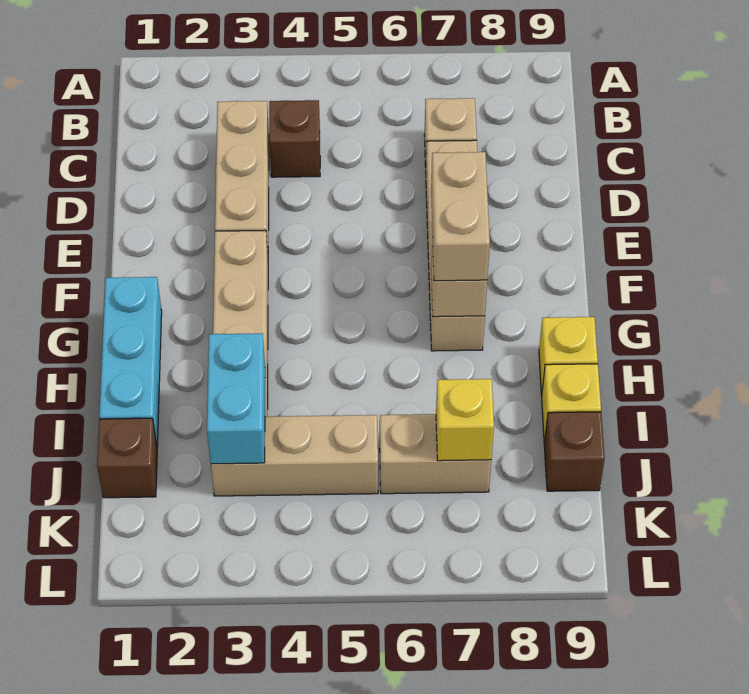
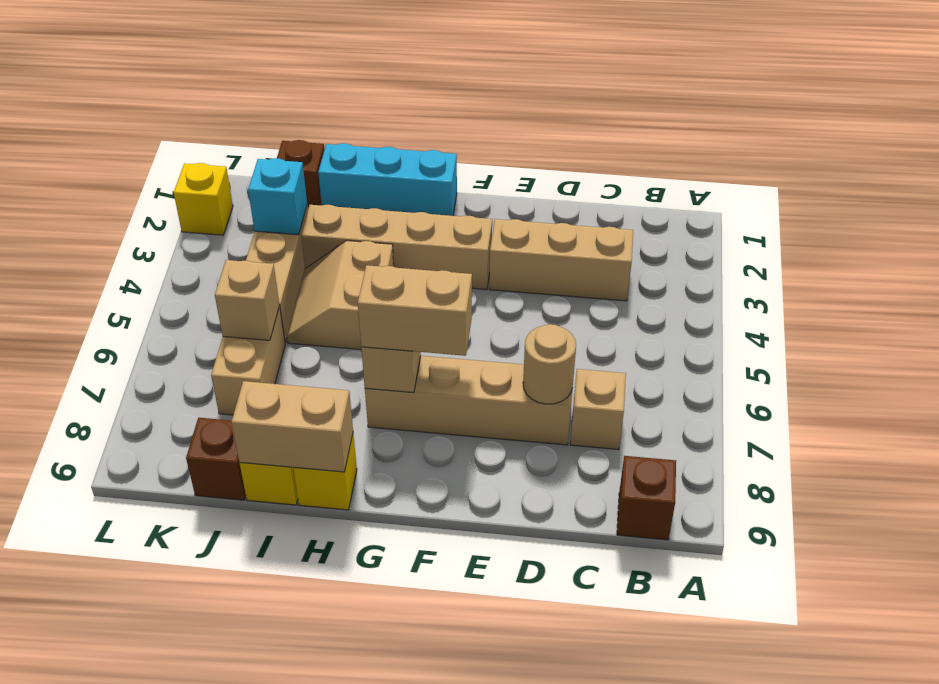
brown brick C4 level 1 -> brown brick B9 level 1
none -> tan round brick D7 level 2
none -> tan slope H4:I5 level 1 top H
none -> tan brick H9:I9 level 2
cyan brick I3:J3 level 2 -> cyan brick J3 level 2
none -> tan brick J6 level 2
yellow brick J7 level 2 -> yellow brick L2 level 1

